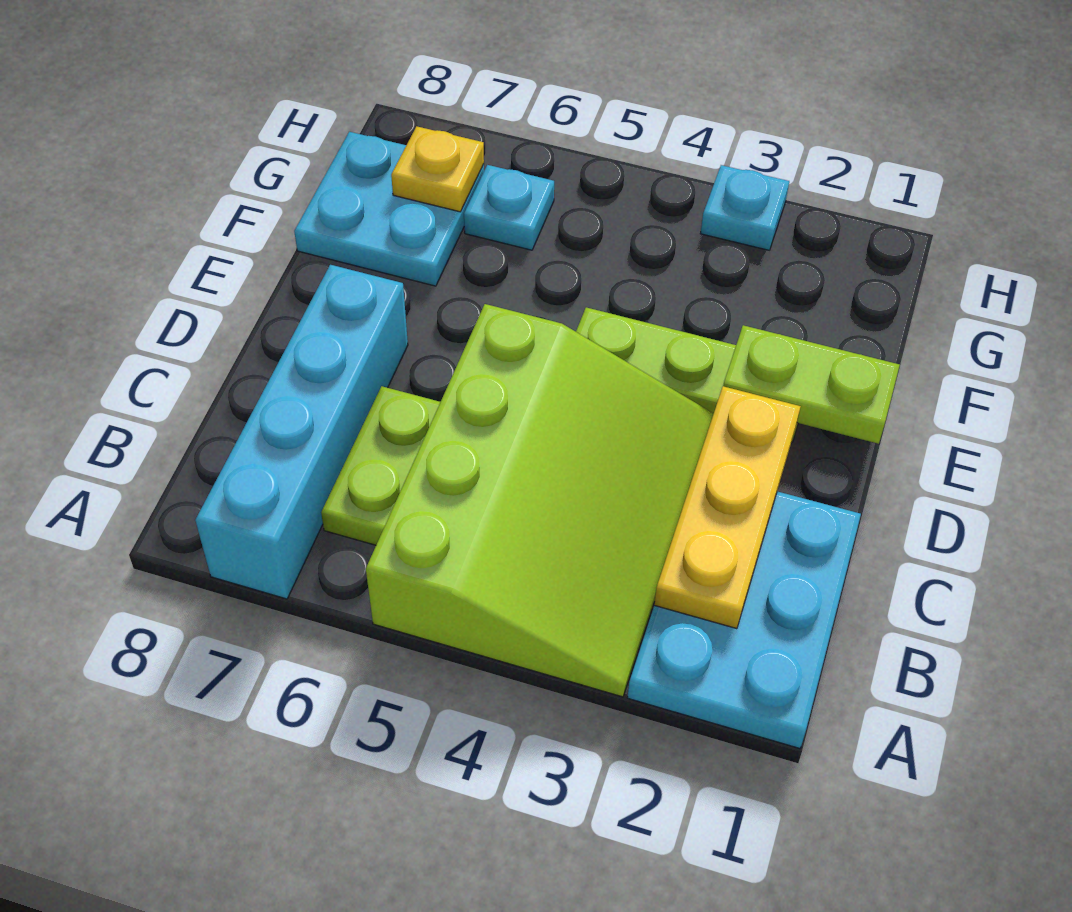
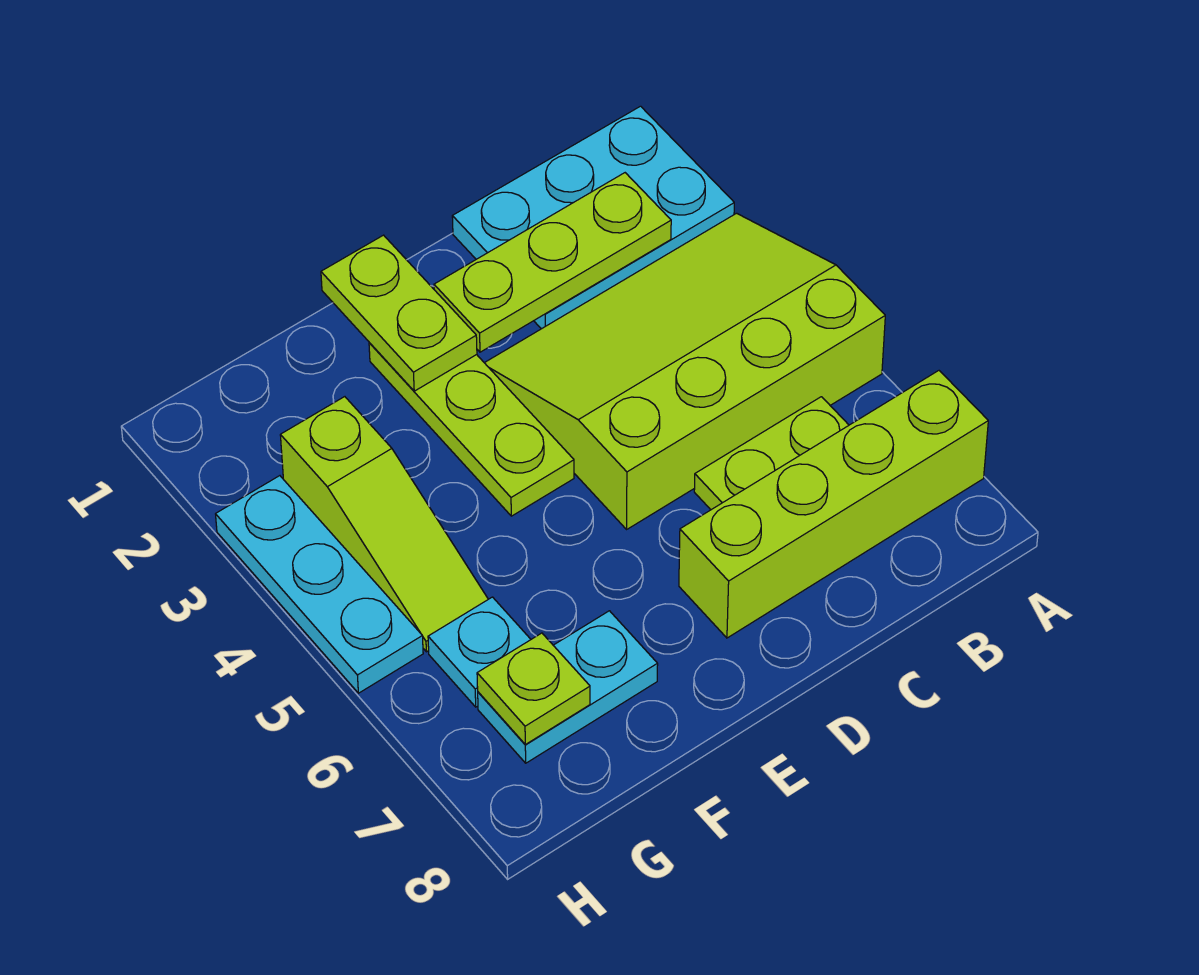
cyan brick A7:D7 level 1 -> lime brick A7:D7 level 1
yellow plate B2:D2 level 2 -> lime plate B2:D2 level 2
cyan plate F7:G8 level 1 -> cyan plate F7:G7 level 1
none -> lime slope G3:G5 level 1 top 3
yellow plate G7 level 2 -> lime plate G7 level 2
cyan plate H3 level 1 -> cyan plate H3:H5 level 1

